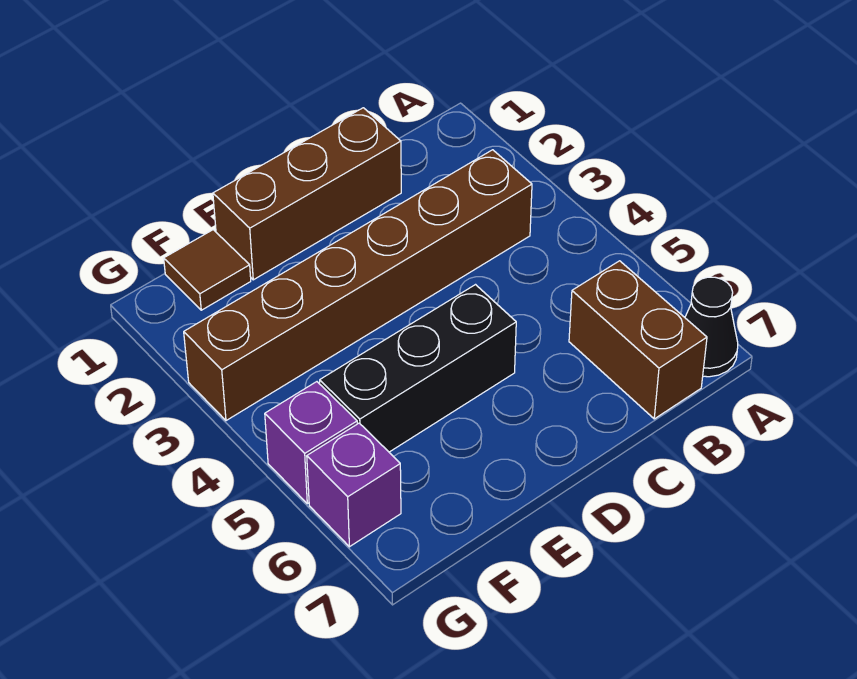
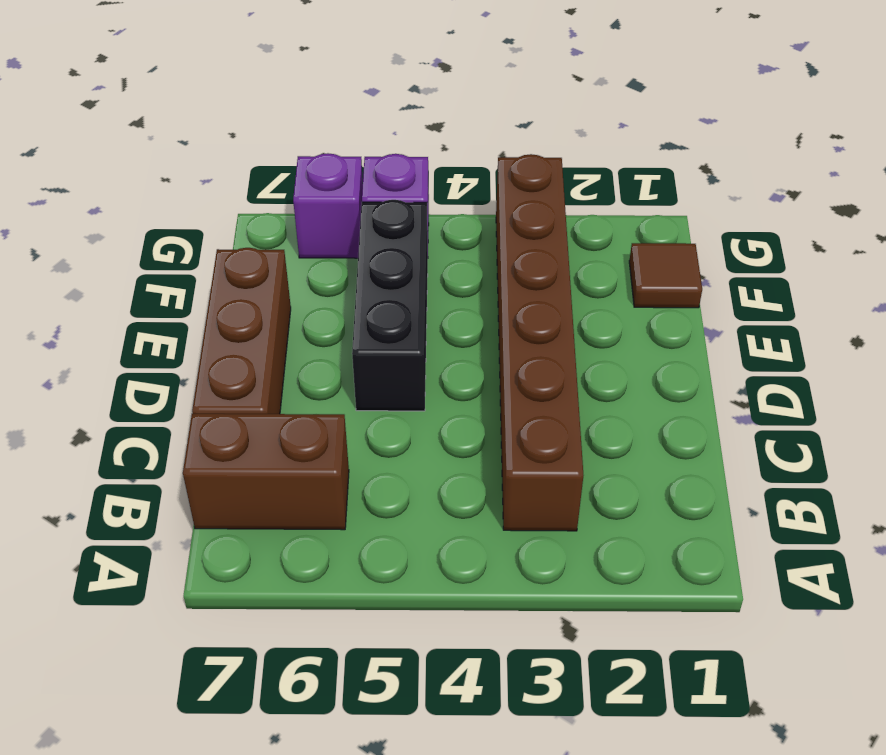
black cone A7 level 1 -> none
brown brick C1:E1 level 1 -> brown brick C7:E7 level 1

